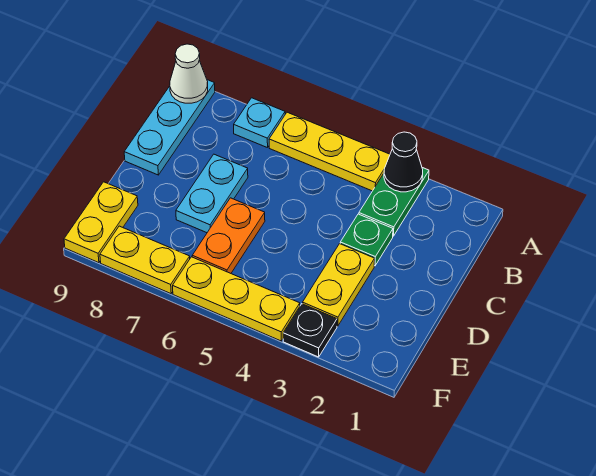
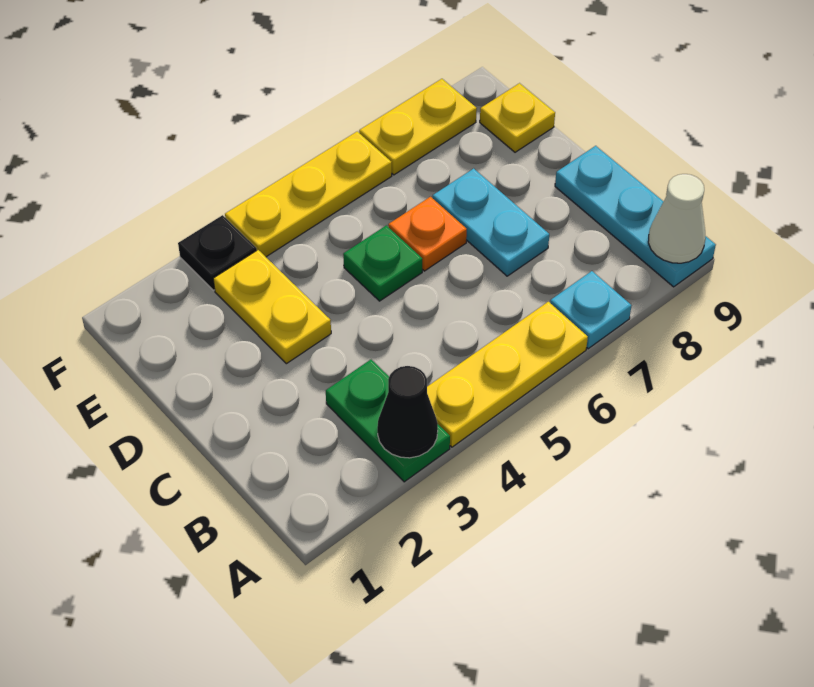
green plate C3 level 1 -> green plate D5 level 1
orange plate D6:E6 level 1 -> orange plate D6 level 1
yellow plate E9:F9 level 1 -> yellow plate E9 level 1

